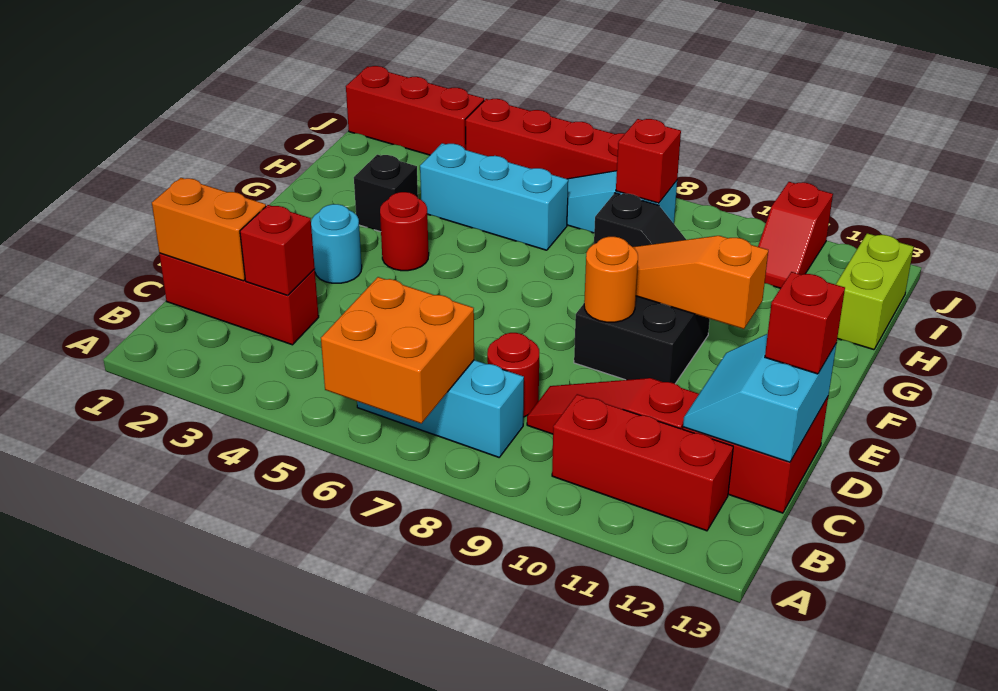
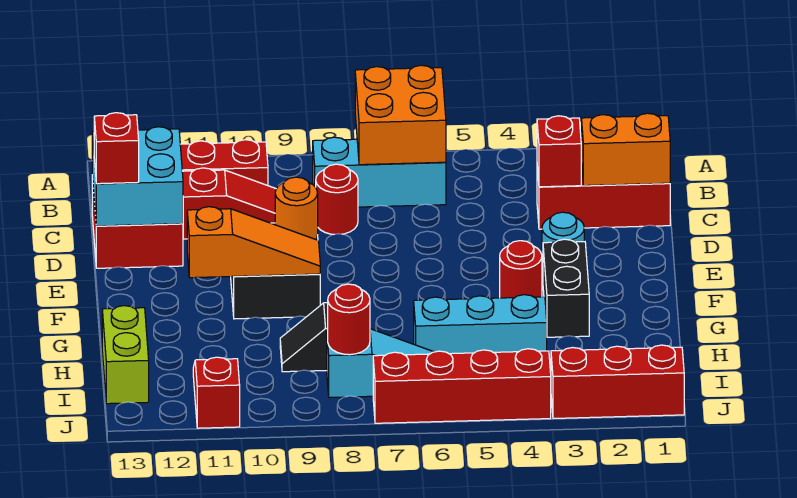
cyan slope C12:D13 level 2 top 13 -> cyan brick C12:D13 level 2
black brick G3 level 1 -> black brick F3:G3 level 1
red brick I8 level 2 -> red round brick I8 level 2

